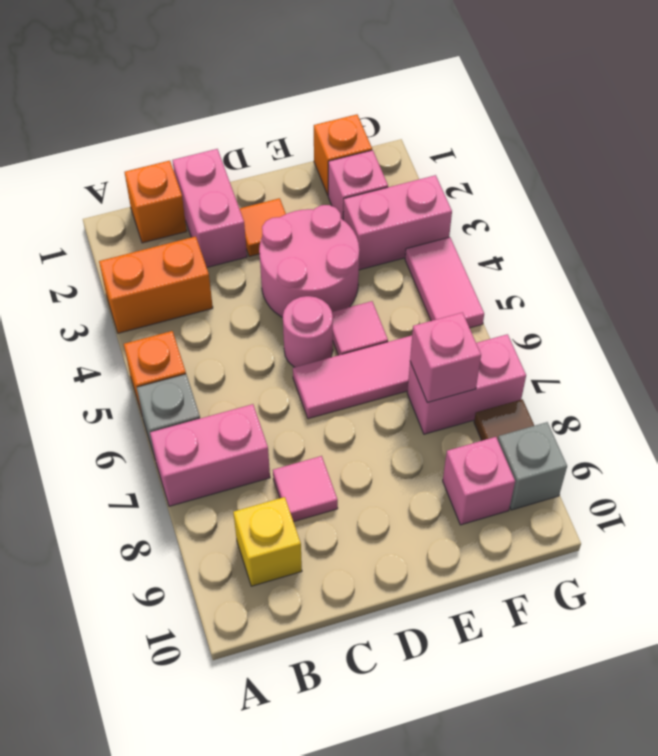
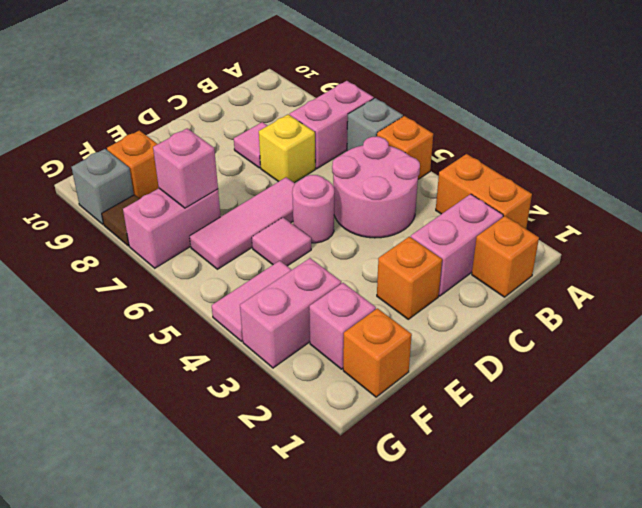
orange brick A3:B3 level 1 -> orange brick A2:A3 level 1
yellow brick B9 level 1 -> yellow brick C7 level 1
pink brick C1:C2 level 1 -> pink brick B2:C2 level 1
orange tile D2 level 1 -> orange brick D2 level 1
pink round brick D3:E4 level 1 -> pink round brick B4:C5 level 1
pink brick F9 level 1 -> orange brick F9 level 1
pink tile G4:G5 level 1 -> pink tile F4:G4 level 1

